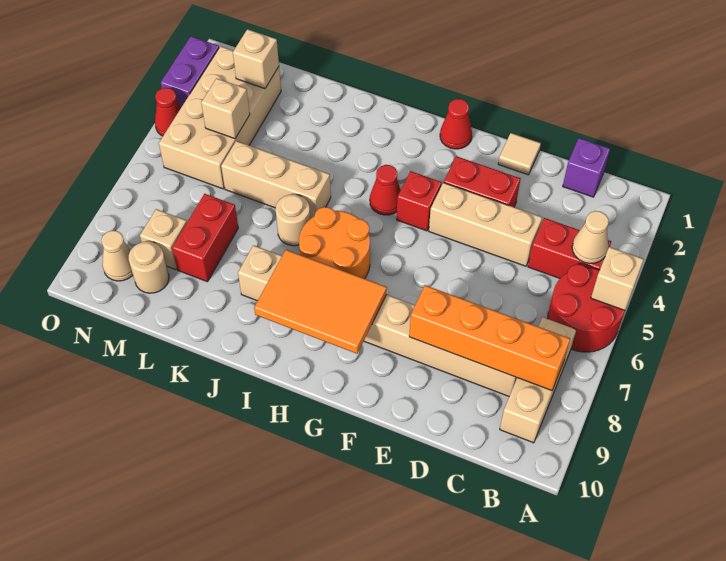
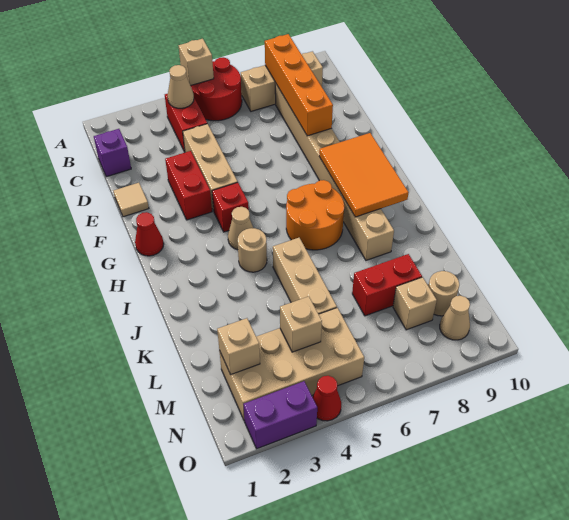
red cone H4 level 1 -> tan cone H4 level 1
tan round brick J6 level 1 -> tan round brick I4 level 1

